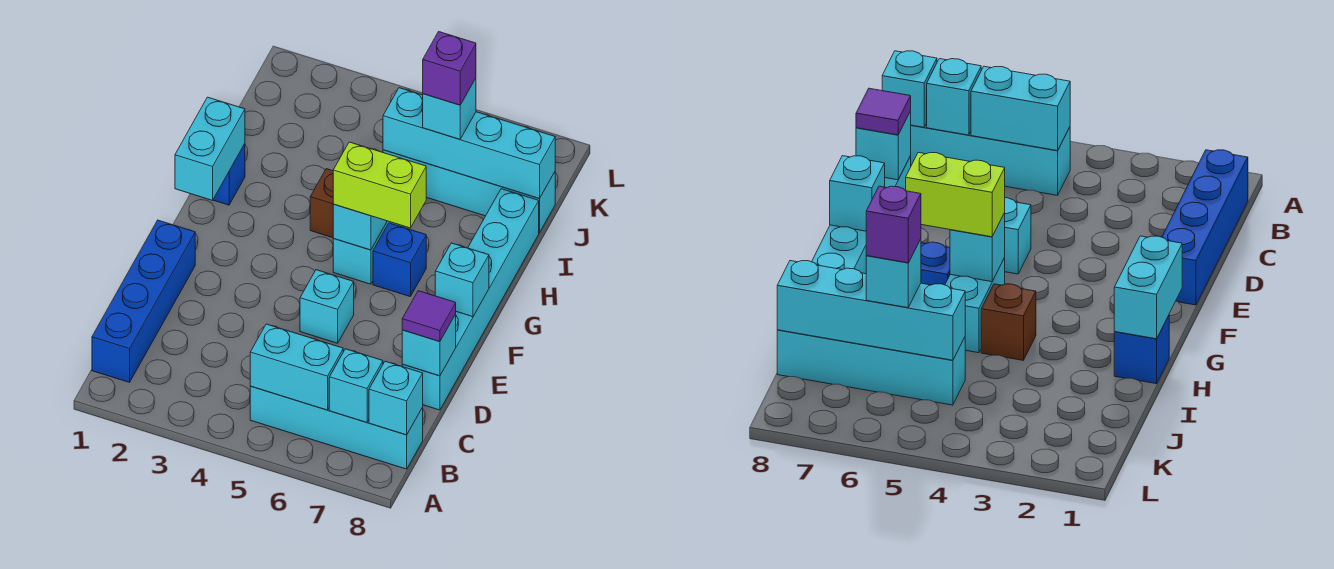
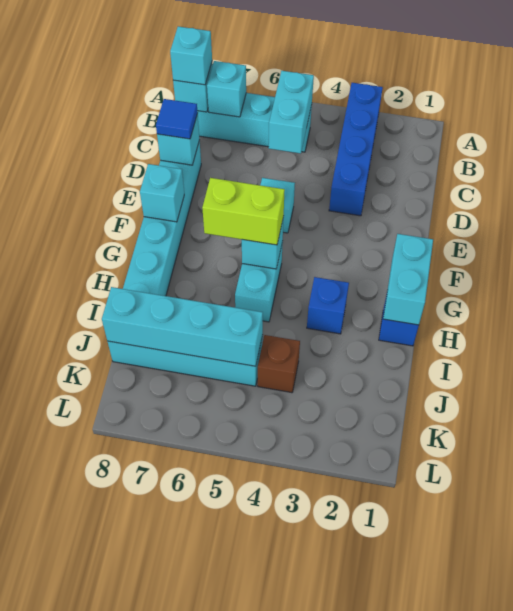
blue brick B1:E1 level 1 -> blue brick A3:D3 level 1
cyan brick B5:B6 level 2 -> cyan brick B5:C5 level 2
purple tile D8 level 3 -> blue tile D8 level 3
blue brick G6 level 1 -> blue brick H3 level 1
brown brick H4 level 1 -> brown brick J4 level 1
cyan brick J6 level 3 -> cyan brick B8 level 3
purple brick J6 level 4 -> none

